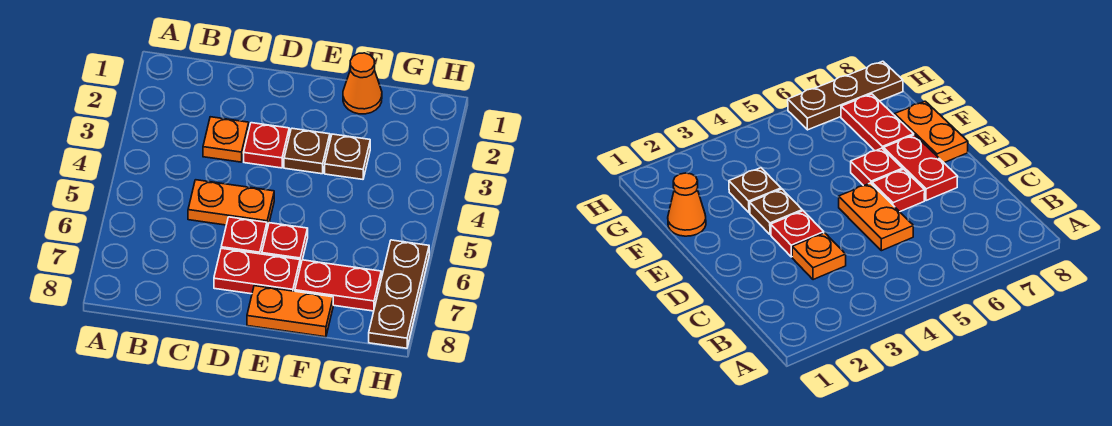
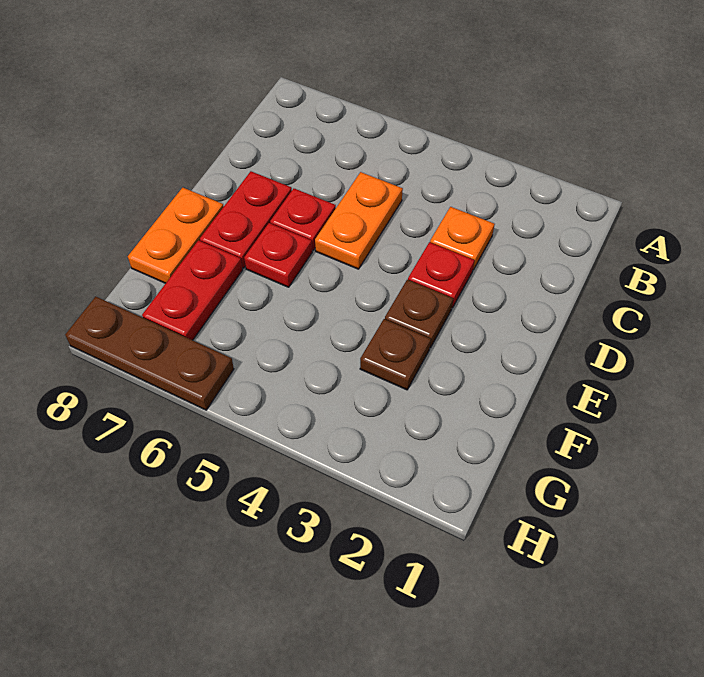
orange cone F1 level 1 -> none

